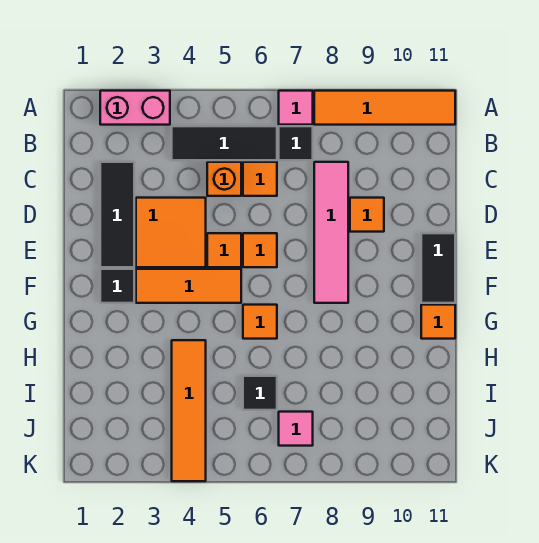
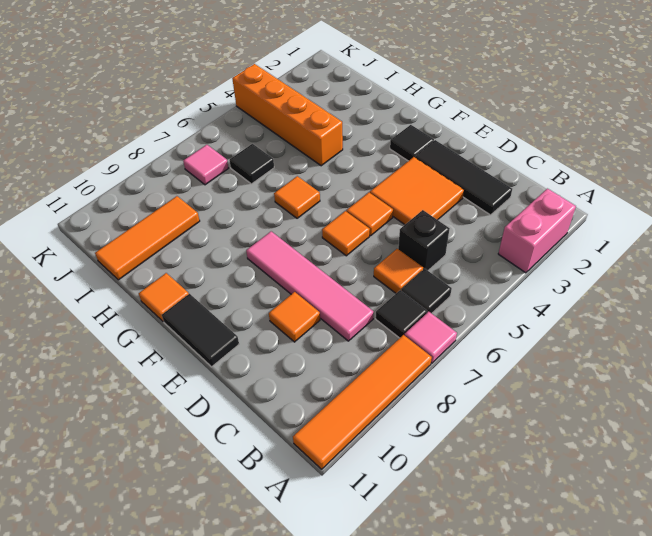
black tile B4:B6 level 1 -> black tile B6 level 1
orange brick C5 level 1 -> black brick C5 level 1
orange tile F3:F5 level 1 -> orange tile I9:I11 level 1
orange tile H4:K4 level 1 -> orange brick H4:K4 level 1

